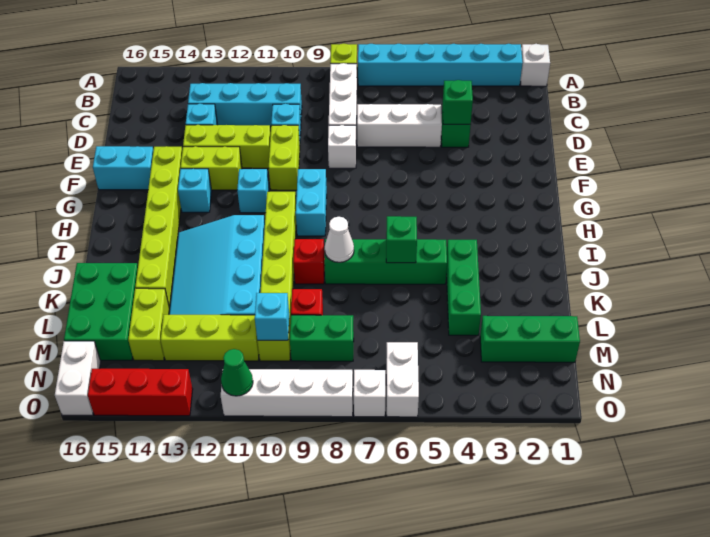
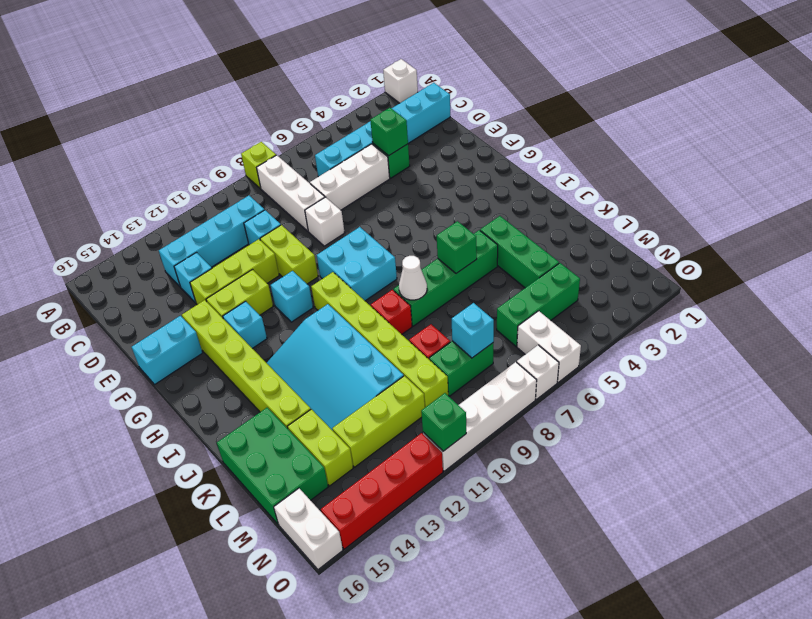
cyan brick A2:A7 level 1 -> cyan brick C1:C6 level 1
cyan brick G9:H9 level 1 -> cyan brick G8:H9 level 1
green brick M1:M3 level 1 -> green brick M4:M6 level 1
cyan brick M10 level 2 -> cyan brick M8 level 2
green cone O11 level 2 -> green brick O11 level 2
red brick O13:O15 level 1 -> red brick O12:O15 level 1

